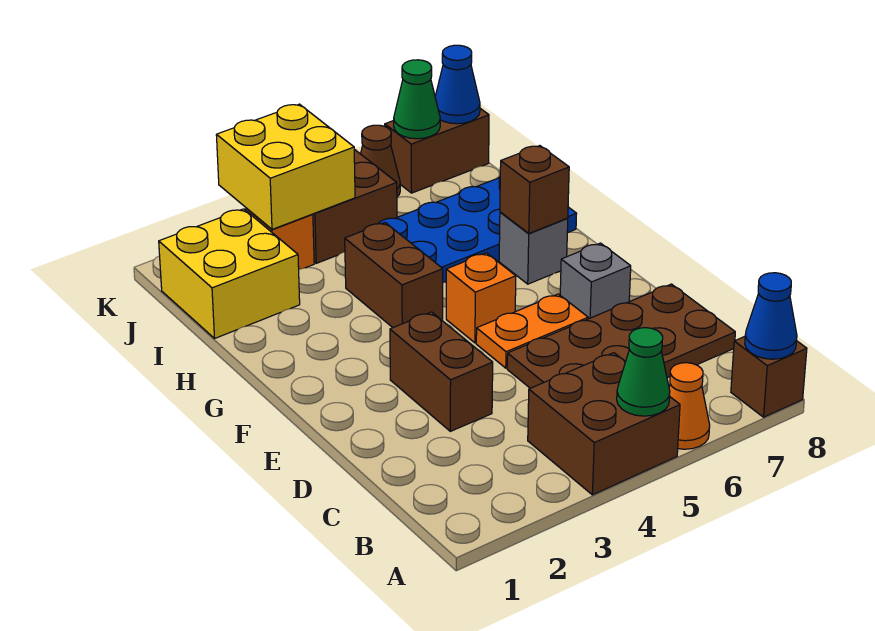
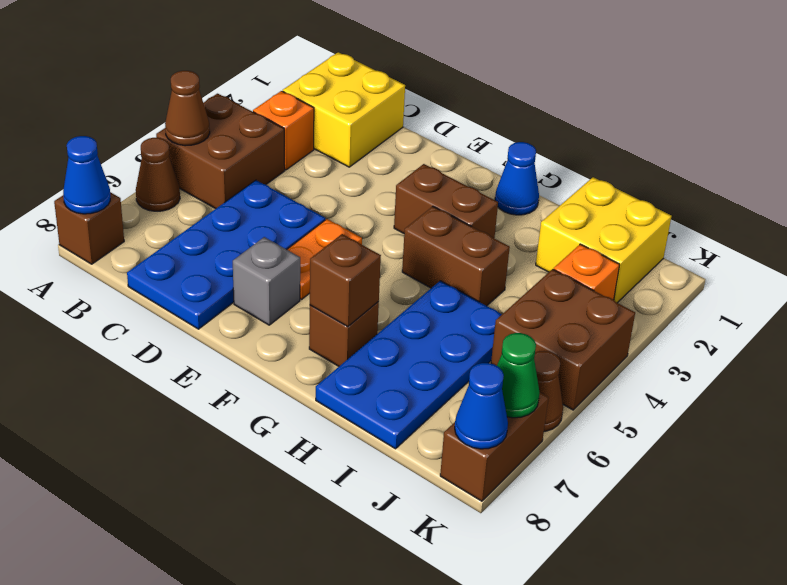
green cone A5 level 2 -> brown cone A5 level 2
orange cone A6 level 1 -> brown cone A6 level 1
brown plate C5:D8 level 1 -> blue plate C5:D8 level 1
brown brick D3:E3 level 1 -> brown brick F3:G3 level 1
orange brick F5 level 1 -> orange brick B3 level 1
none -> blue cone G1 level 1
grey brick G7 level 1 -> brown brick G7 level 1
yellow brick J3:K4 level 2 -> yellow brick B1:C2 level 1

